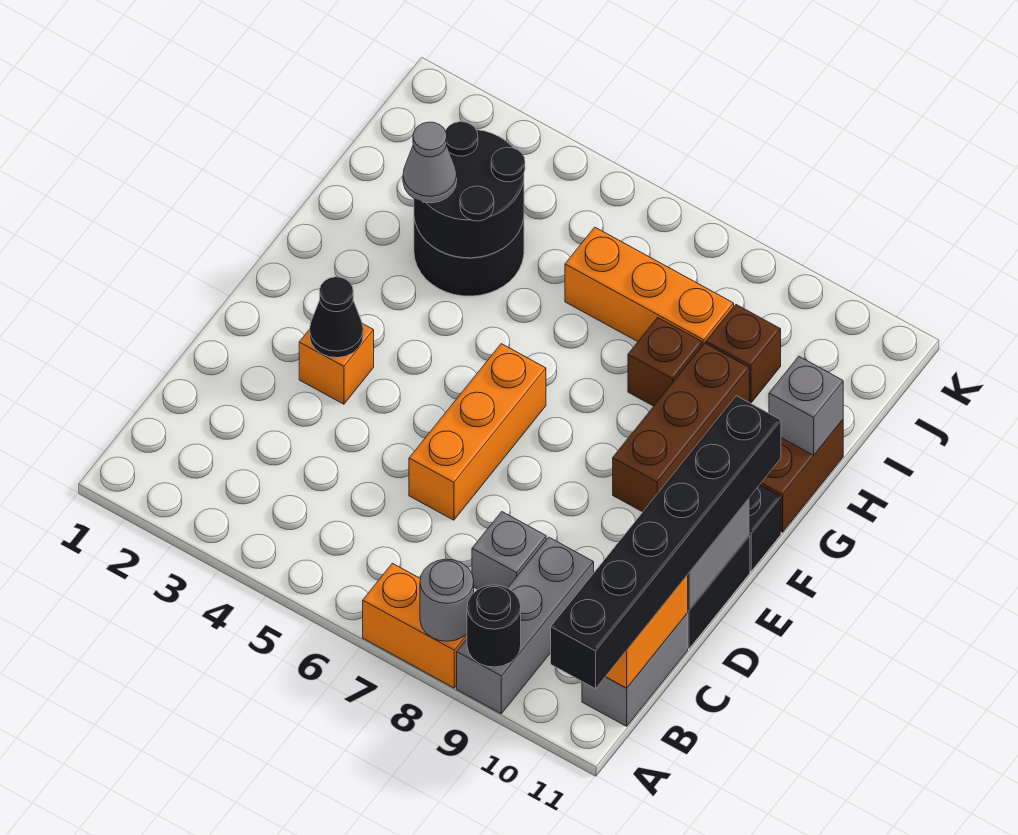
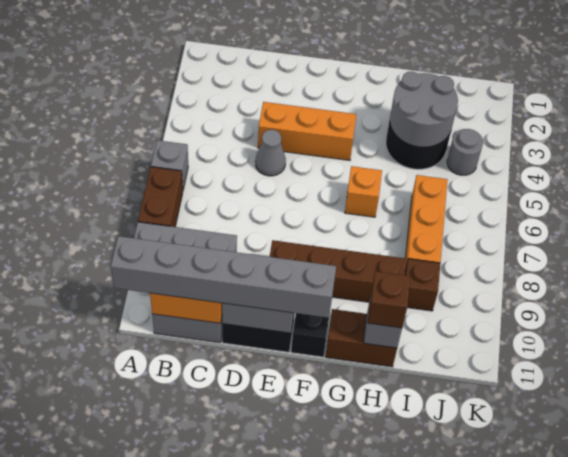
orange brick A7:A8 level 1 -> brown brick A7:A8 level 1
grey round brick A8 level 2 -> grey round brick J4 level 1
black round brick A9 level 2 -> none
black brick A11:F11 level 3 -> grey brick A11:F11 level 3
grey brick C8 level 1 -> grey brick A6 level 1
orange brick D6:F6 level 1 -> orange brick D4:F4 level 1
orange brick E3 level 1 -> orange brick G6 level 1
black cone E3 level 2 -> none
brown brick F9:H9 level 1 -> brown brick E9:H9 level 1
black round brick H3:I4 level 2 -> grey round brick H3:I4 level 2
grey cone H3 level 3 -> grey cone D5 level 1
brown brick H8 level 1 -> brown brick H11 level 3

